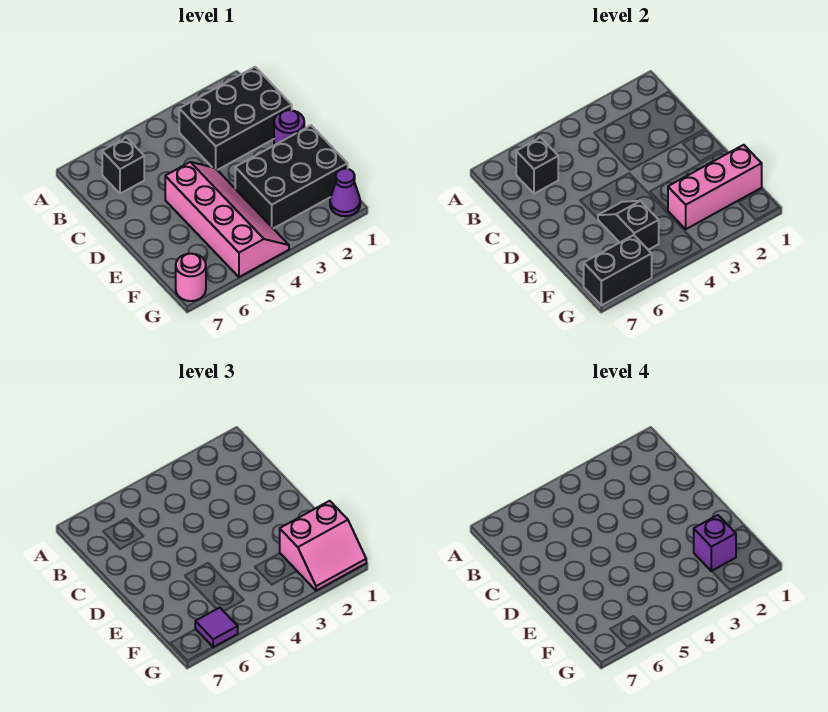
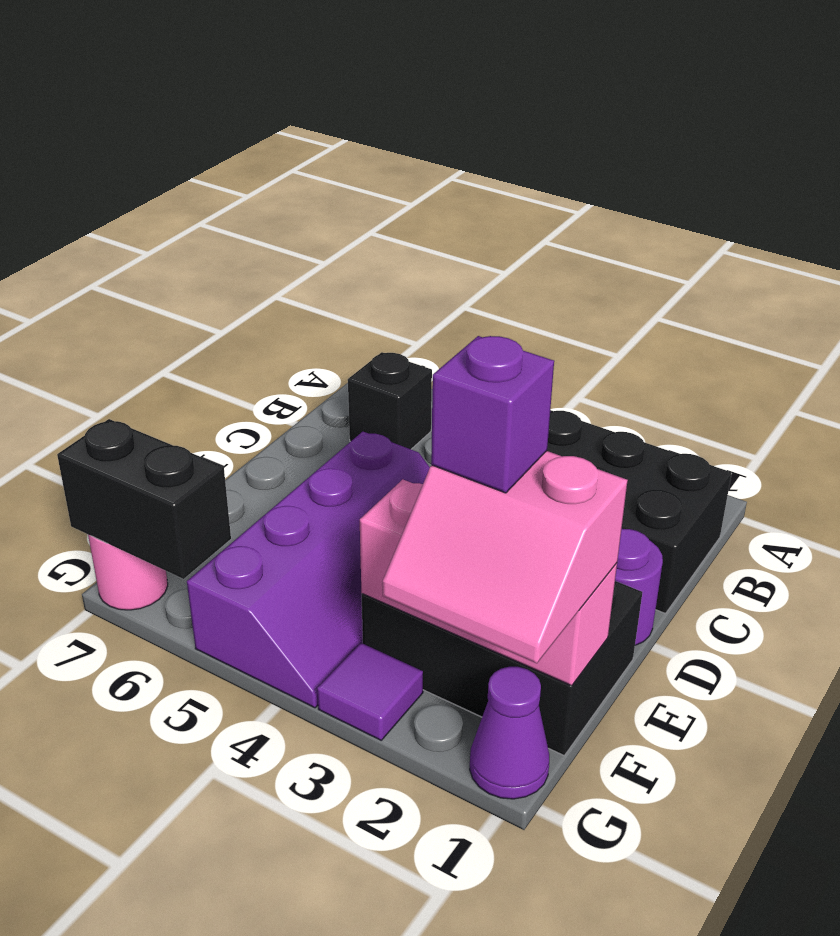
black brick B6 level 2 -> none
pink slope D4:G5 level 1 top 5 -> purple slope D4:G5 level 1 top 5
black slope E5:F5 level 2 top F -> none
purple tile G6 level 3 -> purple tile G3 level 1

